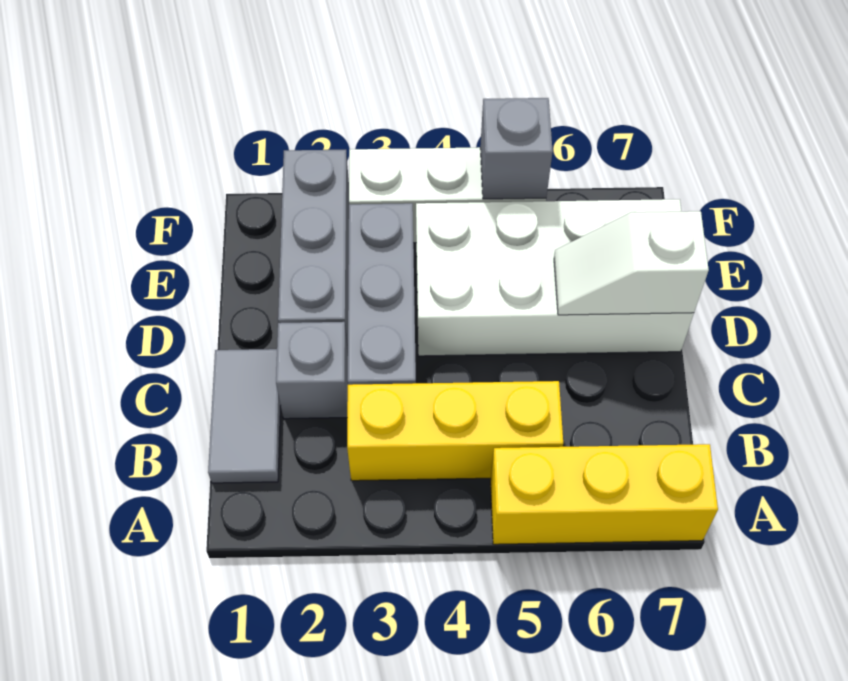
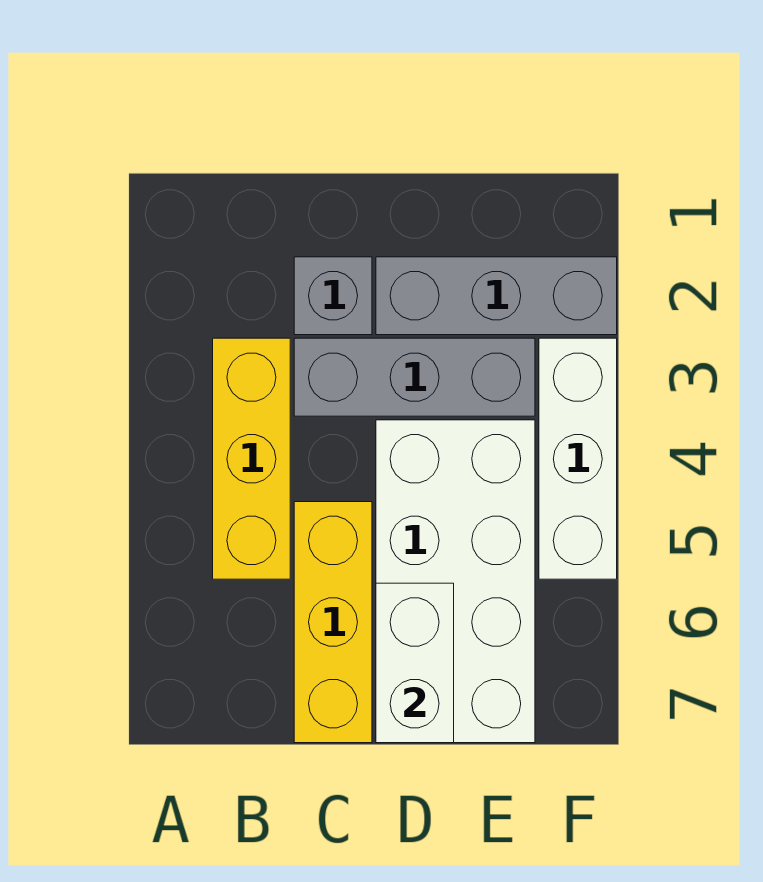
yellow brick A5:A7 level 1 -> yellow brick C5:C7 level 1
grey tile B1:C1 level 1 -> none
white slope D6:D7 level 2 top 7 -> white brick D6:D7 level 2
grey brick F5 level 2 -> none

